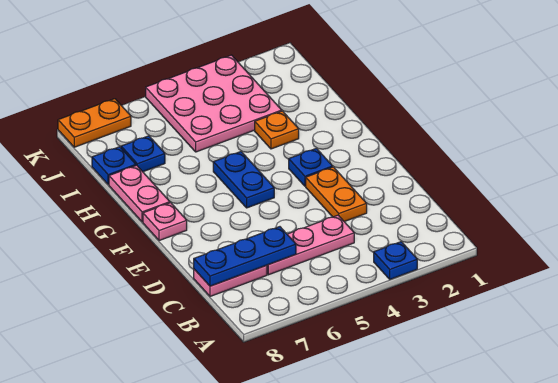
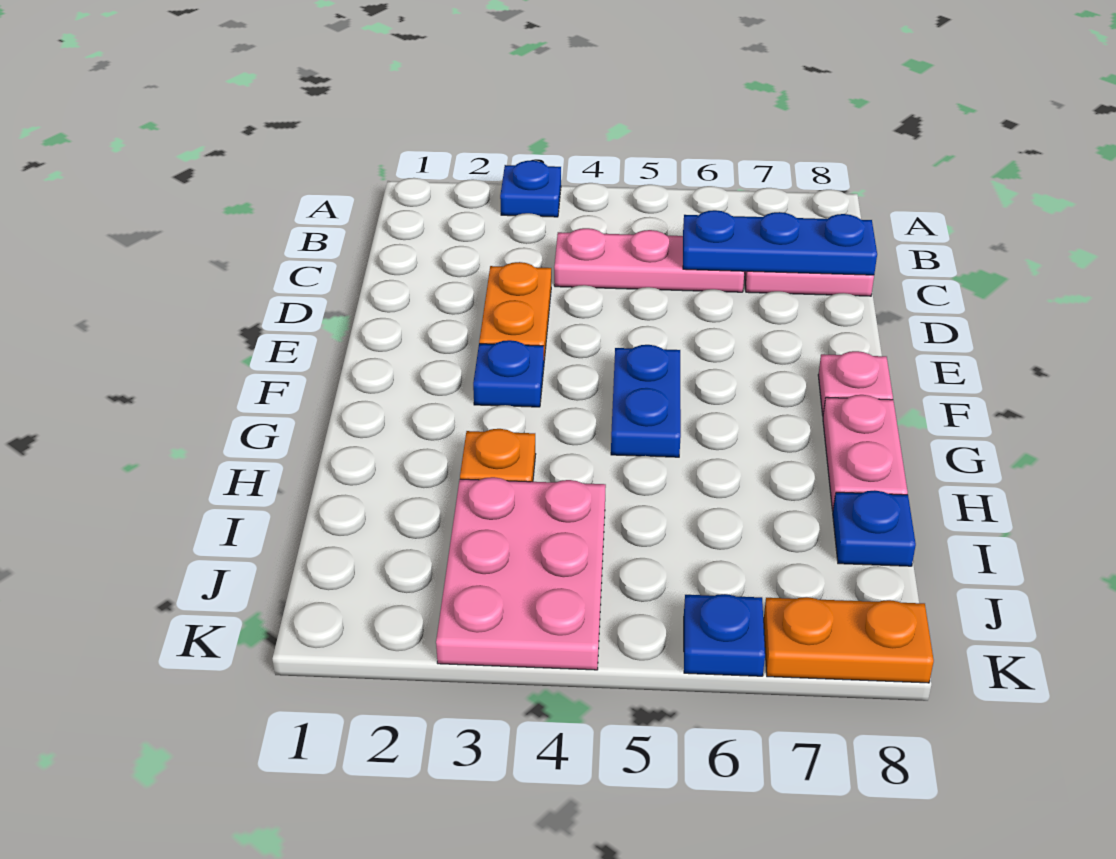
pink plate I3:K5 level 1 -> pink plate I3:K4 level 1
blue plate I7 level 1 -> blue plate K6 level 1

